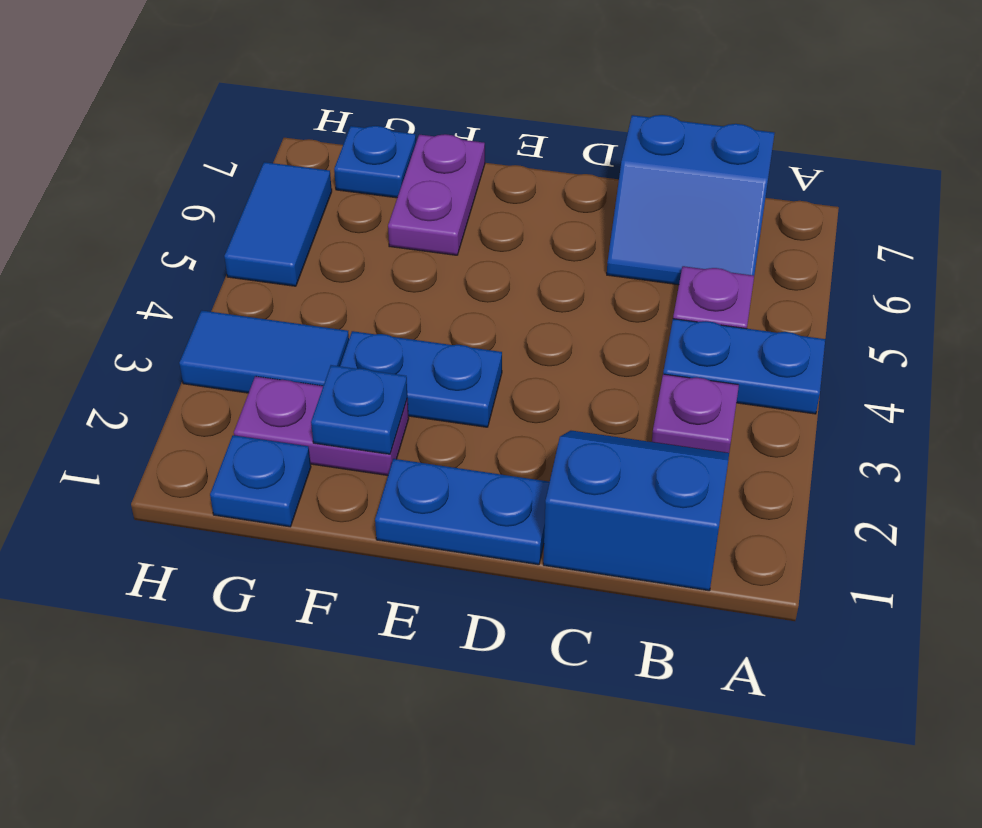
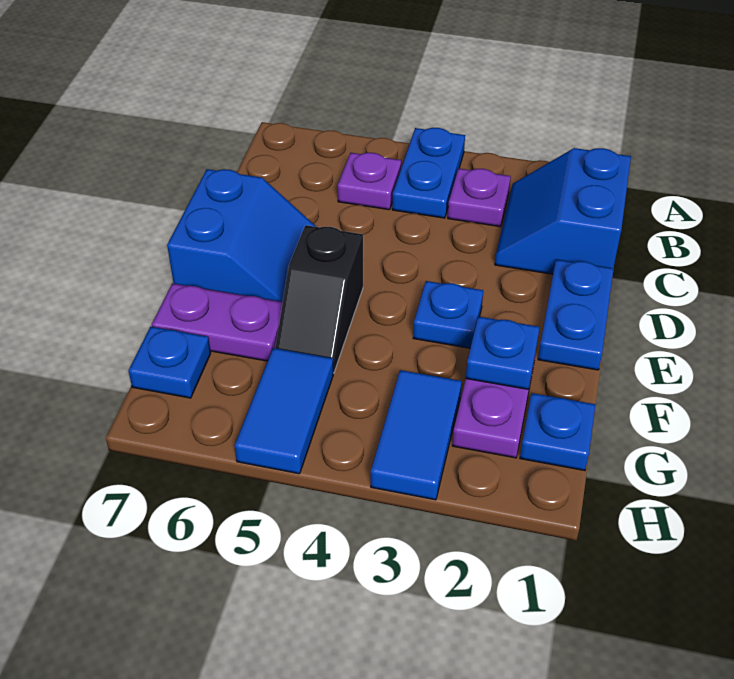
blue slope B6:C7 level 1 top 7 -> blue slope D6:E7 level 1 top 7
blue plate E3:F3 level 1 -> blue plate E3 level 1
none -> black slope E5:F5 level 1 top E
blue tile H5:H6 level 1 -> blue tile G5:H5 level 1

